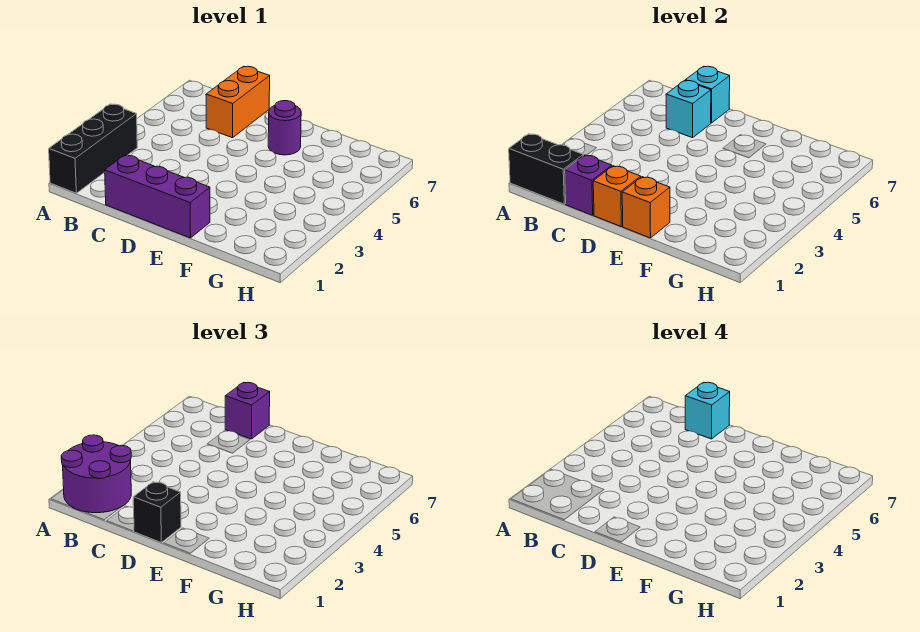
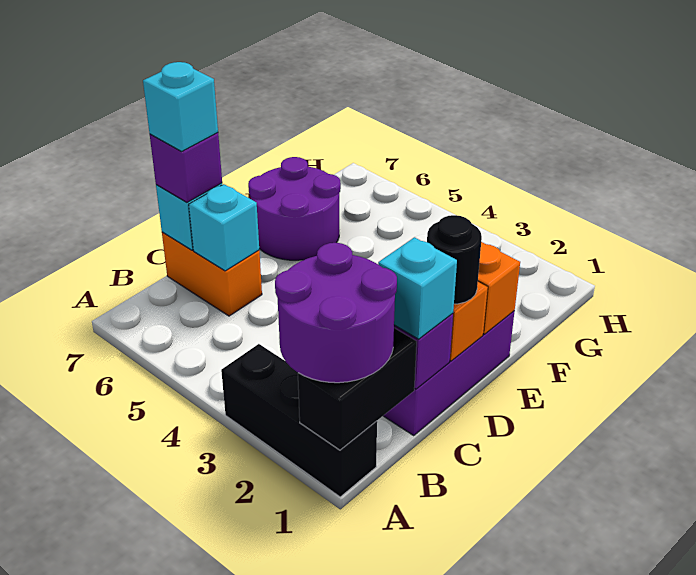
none -> cyan brick C1 level 3
black brick D1 level 3 -> black round brick D1 level 3
purple round brick E6 level 1 -> purple round brick E6:F7 level 1

